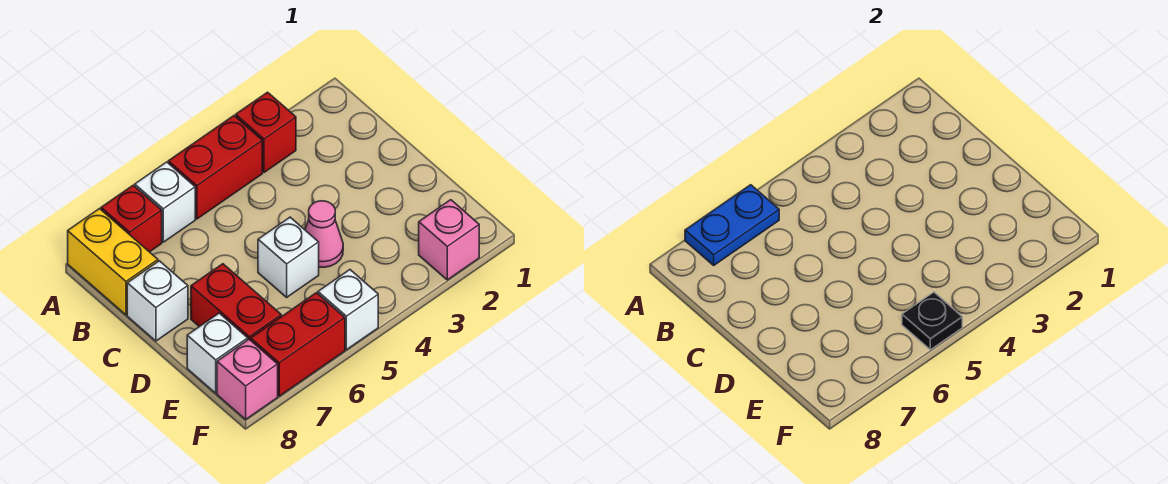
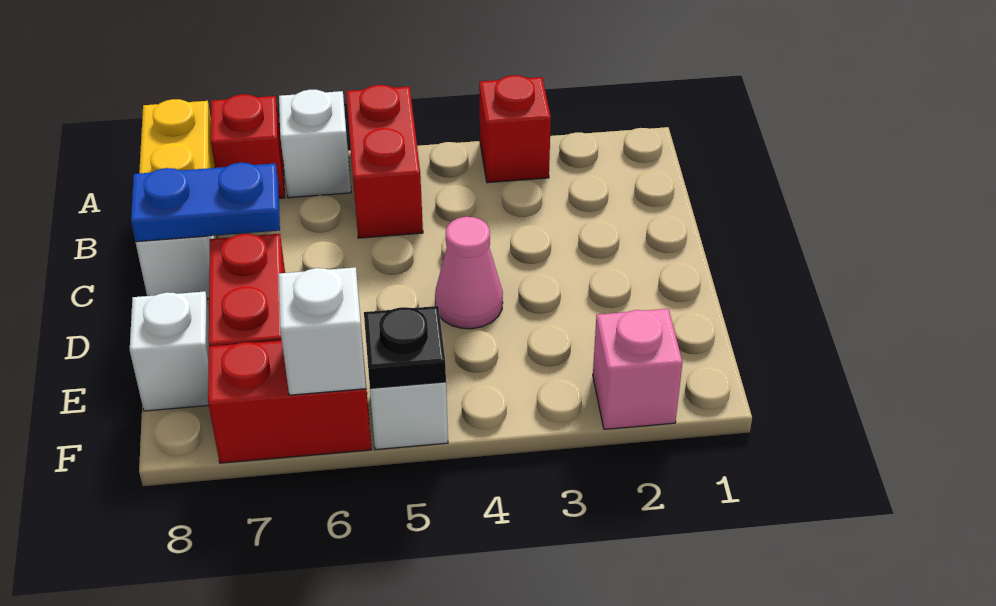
red brick A4:A5 level 1 -> red brick A5:B5 level 1
blue plate A6:A7 level 2 -> blue plate C7:C8 level 2
white brick D5 level 1 -> white brick F6 level 2
pink brick F8 level 1 -> none

